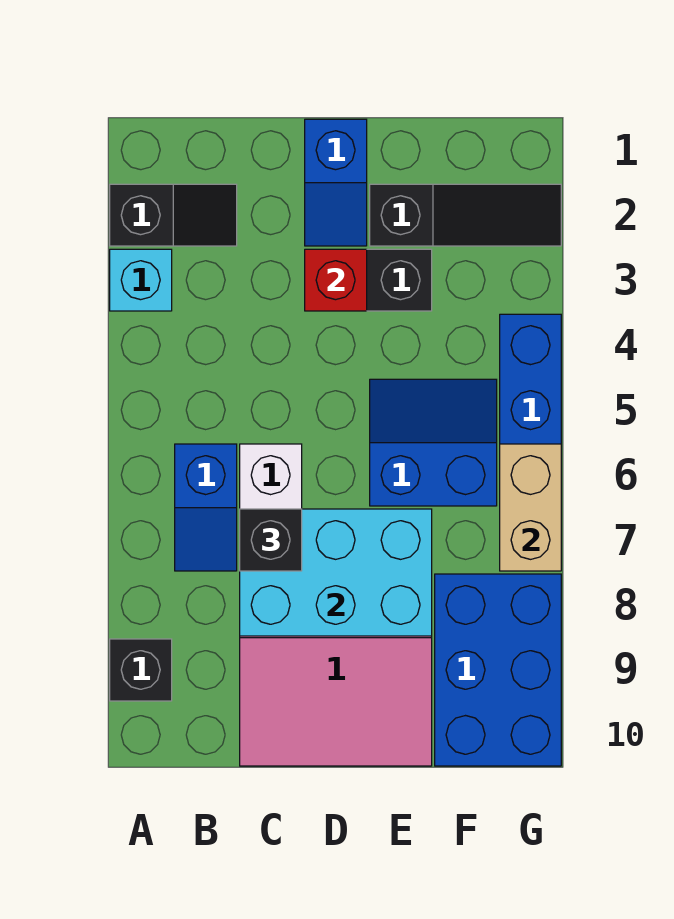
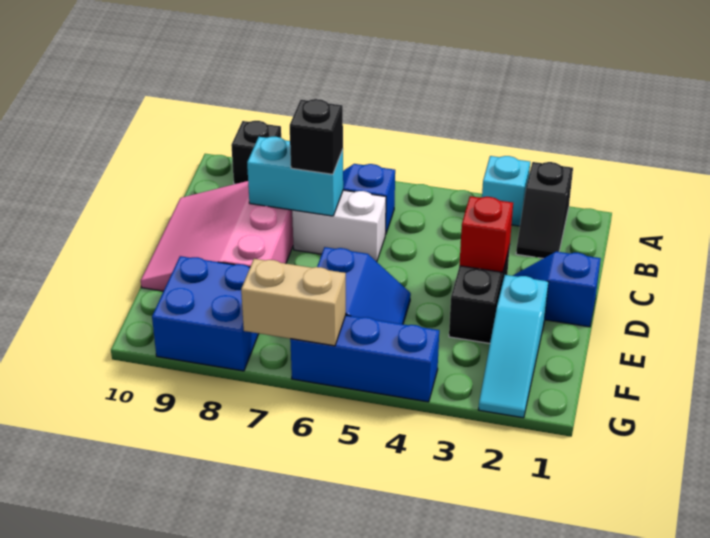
cyan brick C7:E8 level 2 -> cyan brick C7:C8 level 2
black slope E2:G2 level 1 top E -> cyan slope E2:G2 level 1 top E
blue brick F8:G10 level 1 -> blue brick F8:G9 level 1

